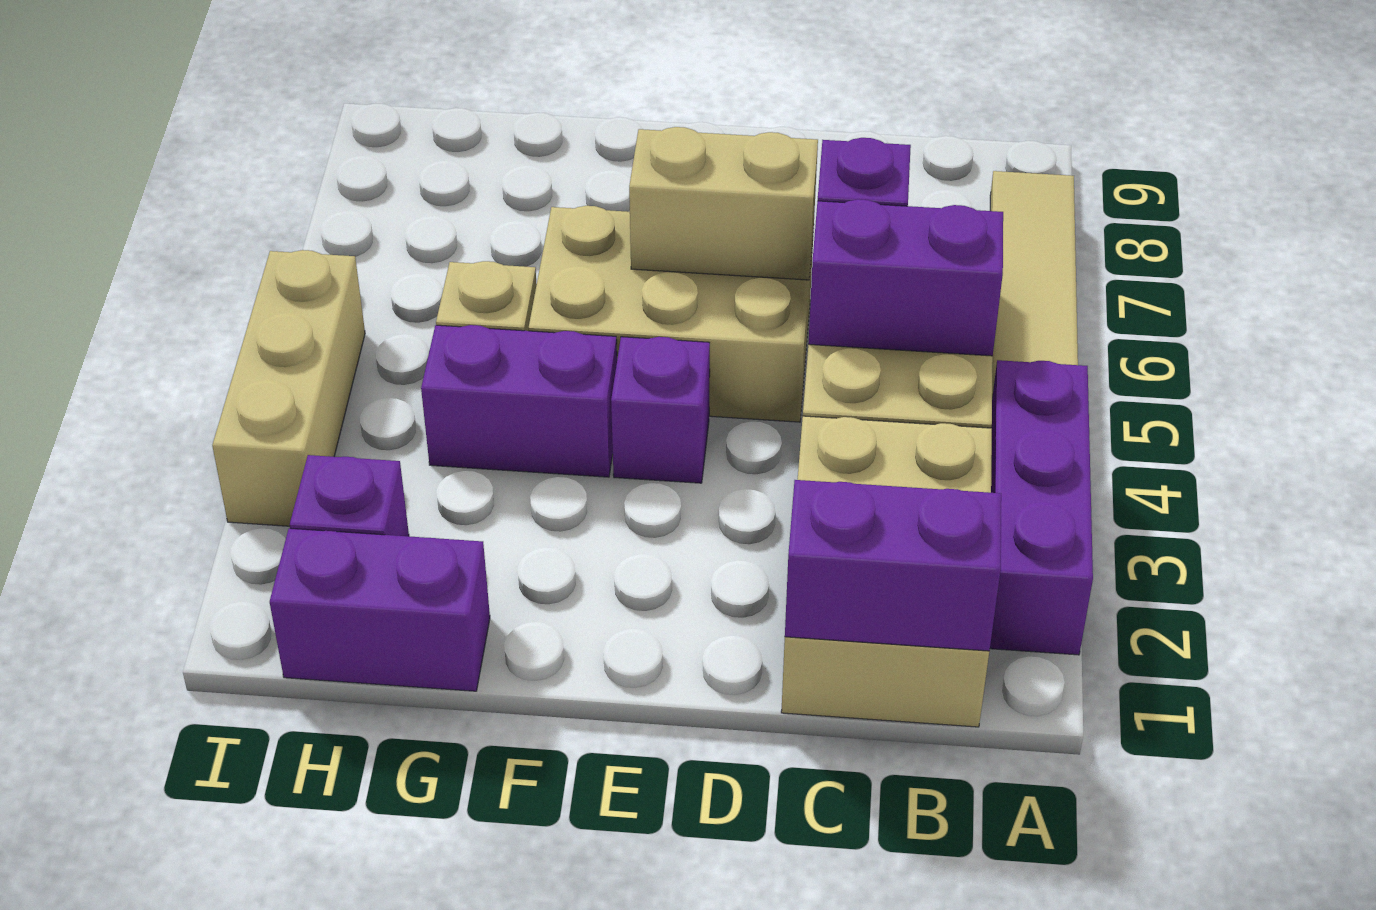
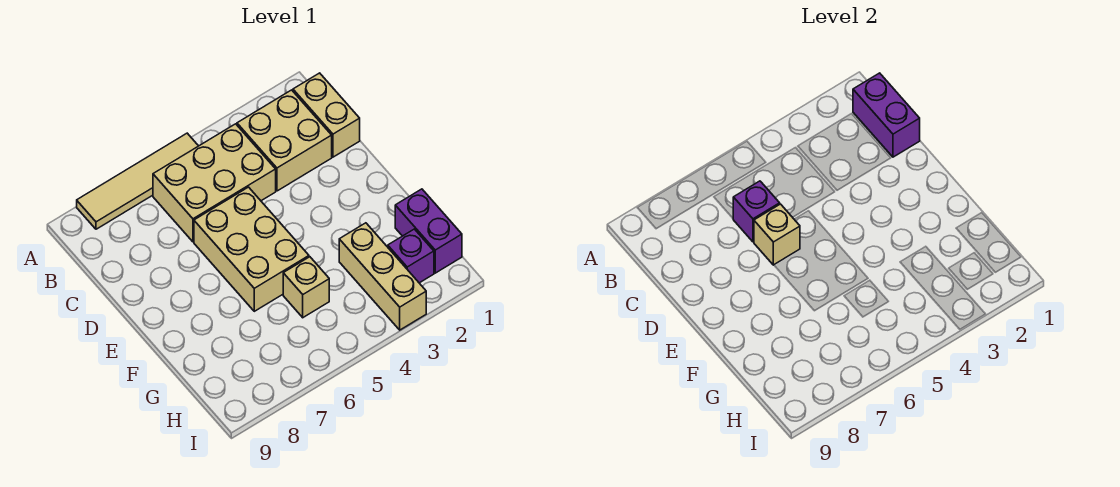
purple brick A2:A4 level 1 -> none
purple brick B5:C5 level 2 -> none
tan brick D6:E6 level 2 -> tan brick D6 level 2
purple brick E4 level 1 -> none
purple brick F4:G4 level 1 -> none
tan brick I3:I5 level 1 -> tan brick G3:I3 level 1

